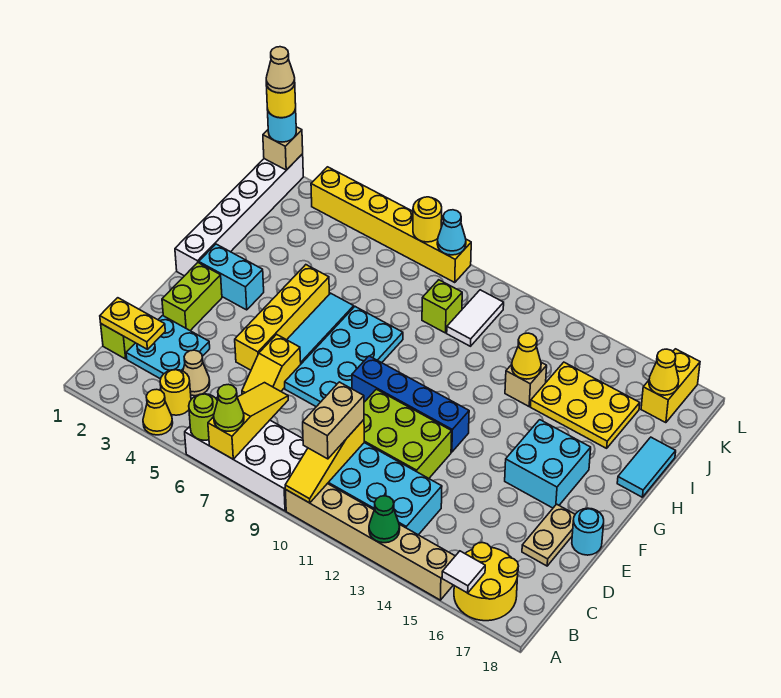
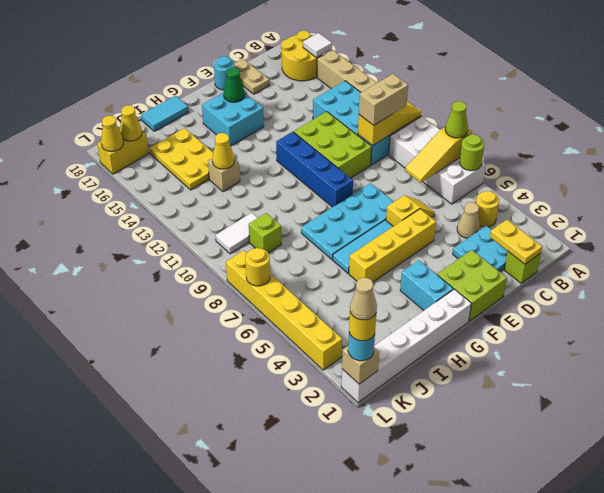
yellow cone A4 level 1 -> yellow cone L17 level 2
green cone A13 level 2 -> green cone F16 level 2
tan plate D17:E17 level 1 -> tan plate D17:D18 level 1
lime brick E2:F2 level 1 -> lime brick E1:F2 level 1
cyan cone L8 level 2 -> none

